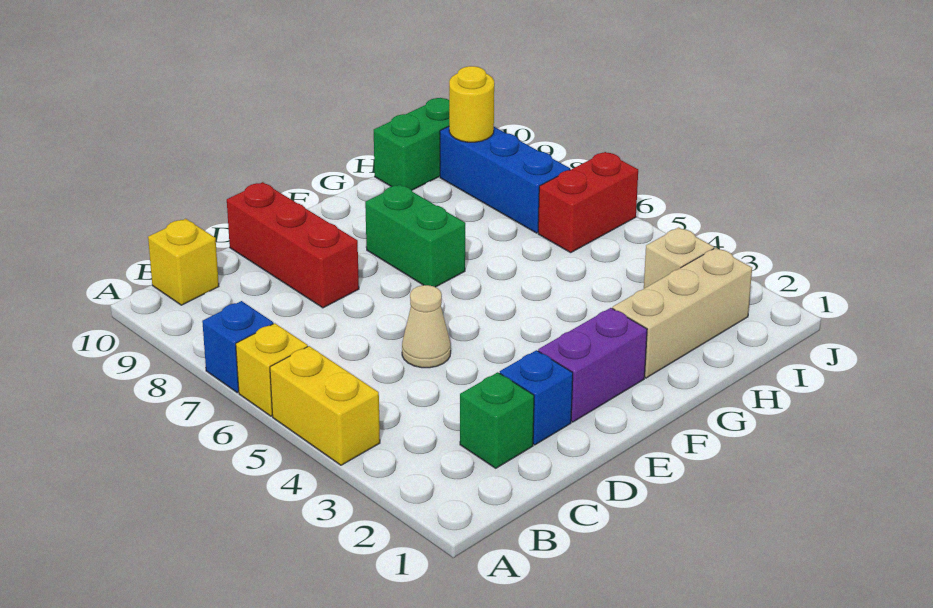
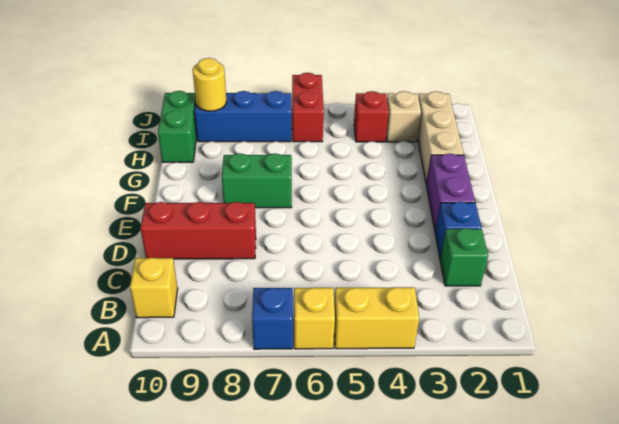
tan cone D5 level 1 -> none
none -> red brick I4 level 1

